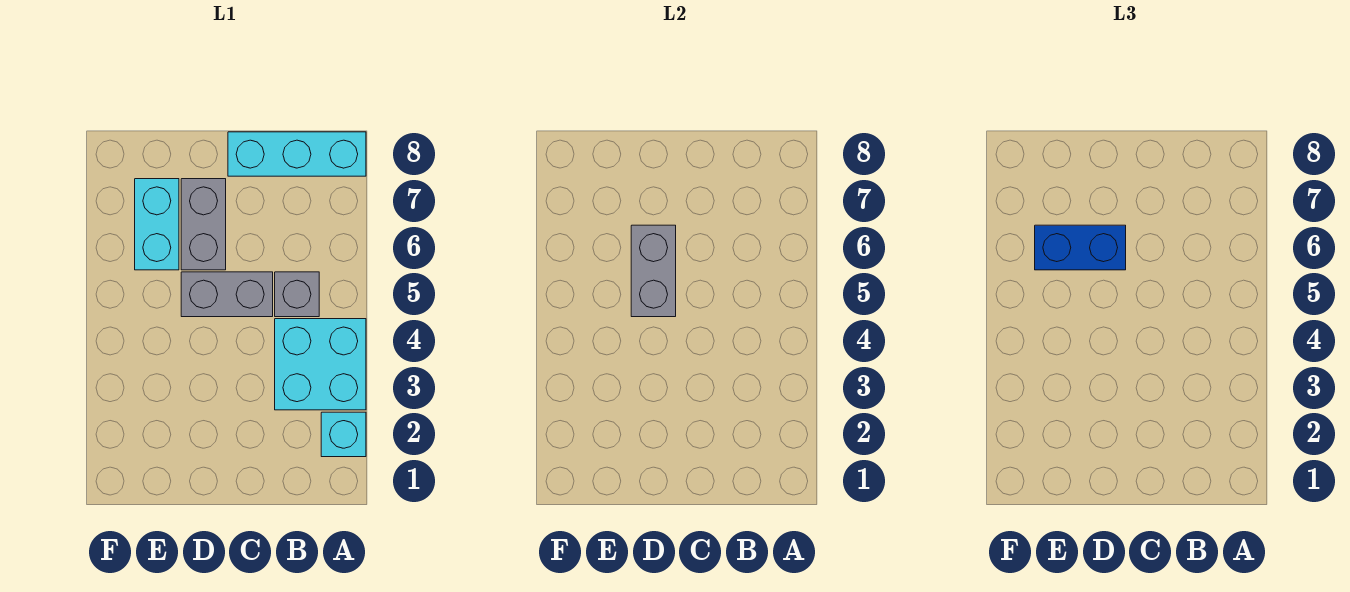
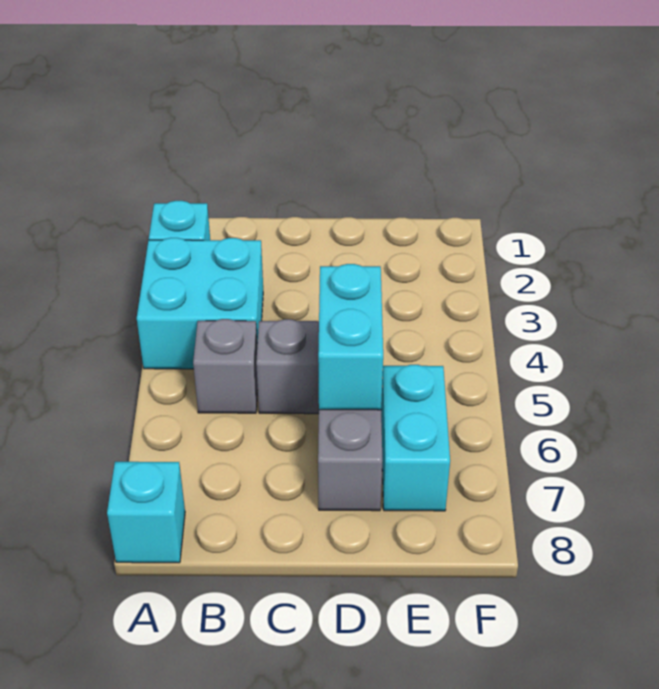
cyan brick A8:C8 level 1 -> cyan brick A8 level 1
grey brick D5:D6 level 2 -> cyan brick D5:D6 level 2
blue brick D6:E6 level 3 -> none

